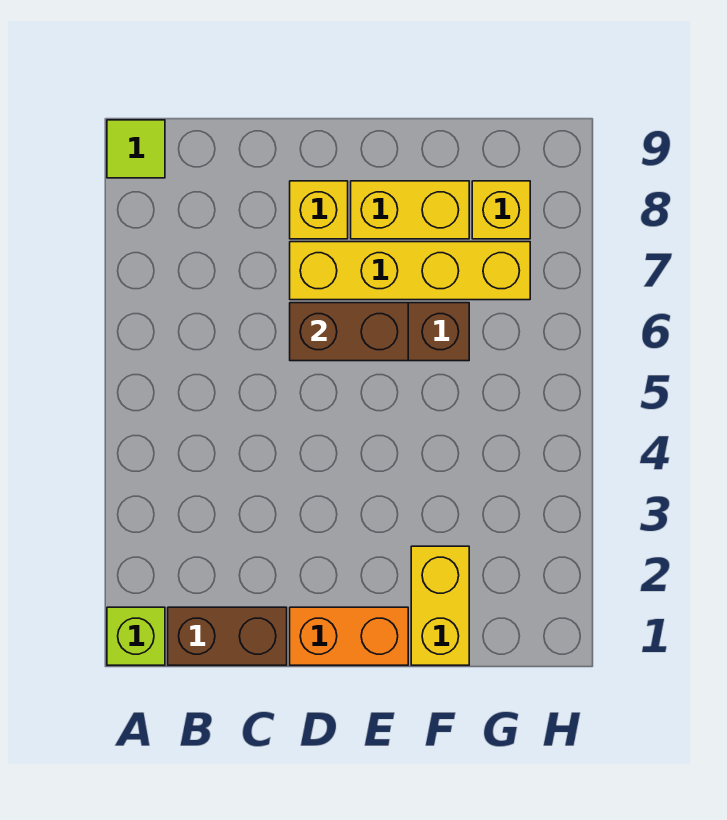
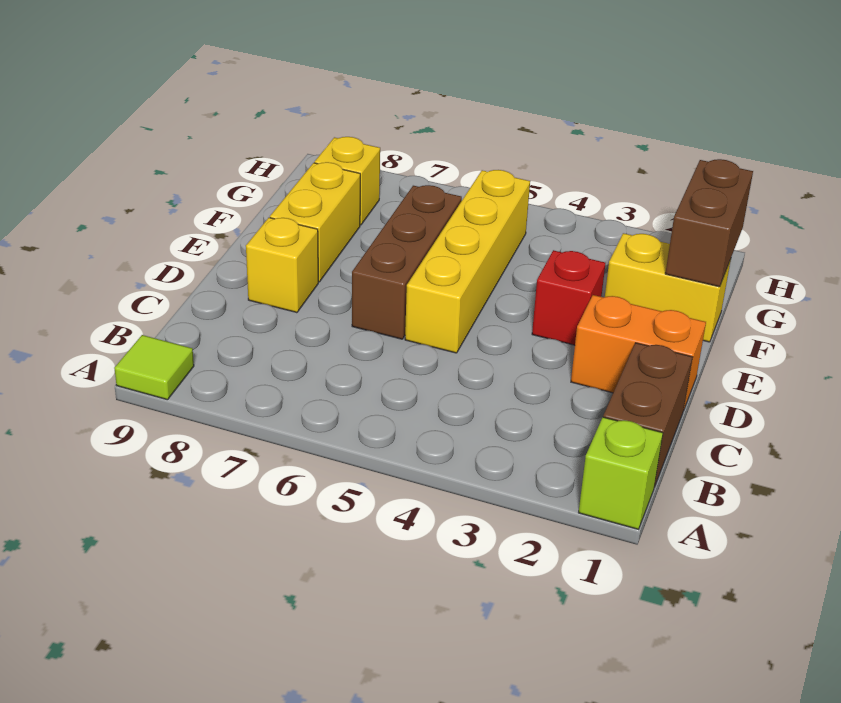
orange brick D1:E1 level 1 -> orange brick D1:D2 level 1
brown brick D6:E6 level 2 -> brown brick F1:G1 level 2
yellow brick D7:G7 level 1 -> yellow brick D5:G5 level 1
none -> red brick E3 level 1

